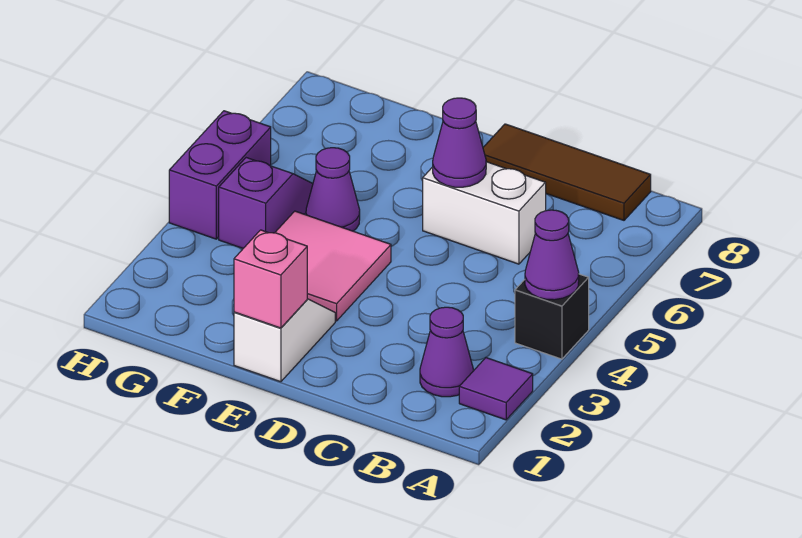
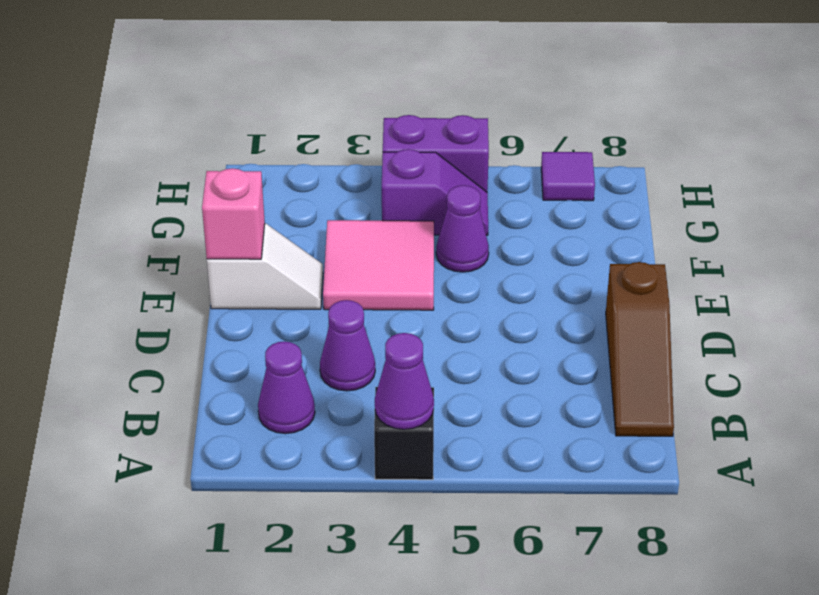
purple tile A2 level 1 -> purple tile H7 level 1
brown tile B8:D8 level 1 -> brown slope B8:D8 level 1 top D
white brick C6:D6 level 1 -> none
purple cone D6 level 2 -> purple cone C3 level 1

